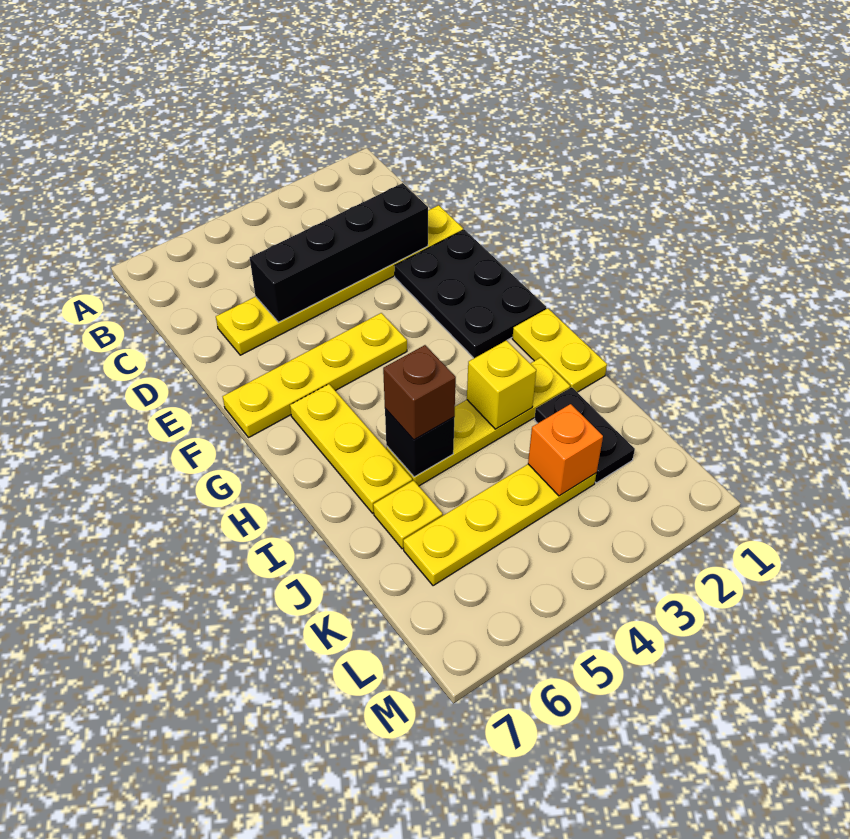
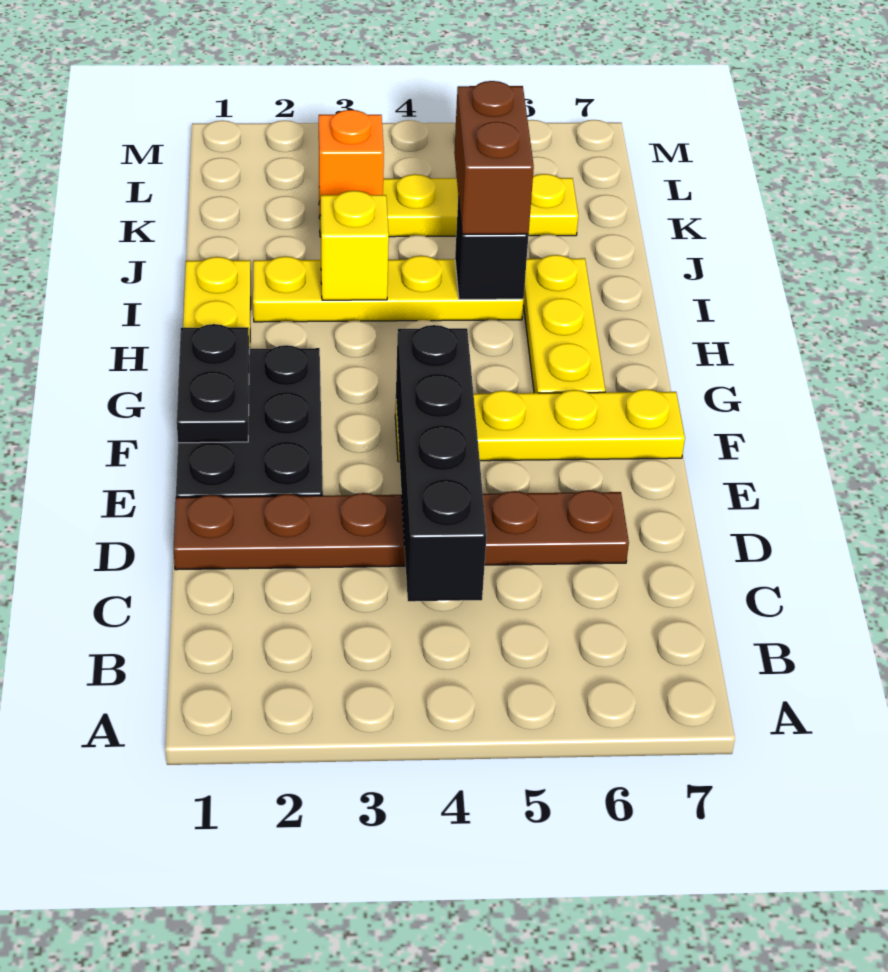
yellow plate D1:D6 level 1 -> brown plate D1:D6 level 1
black brick D2:D5 level 2 -> black brick C4:F4 level 2
brown brick I5 level 3 -> brown brick I5:J5 level 3
black plate J2:K2 level 1 -> black plate F1:G1 level 2
yellow plate J6 level 1 -> none

